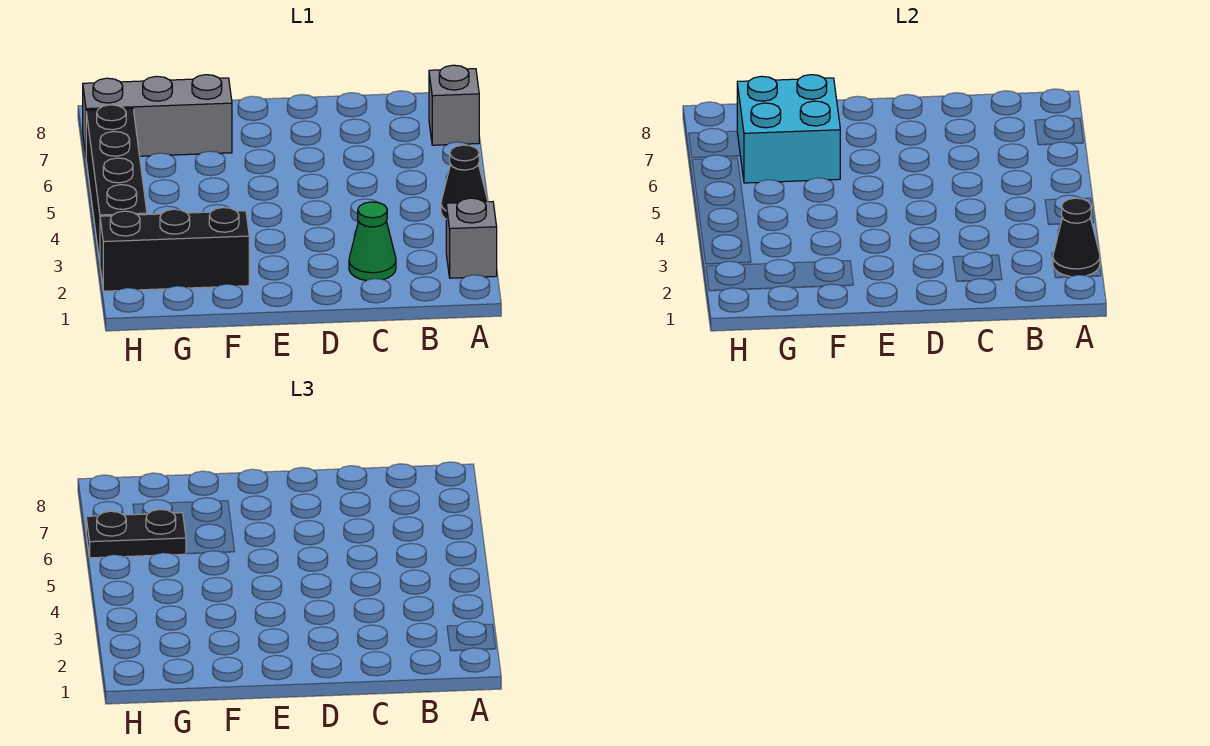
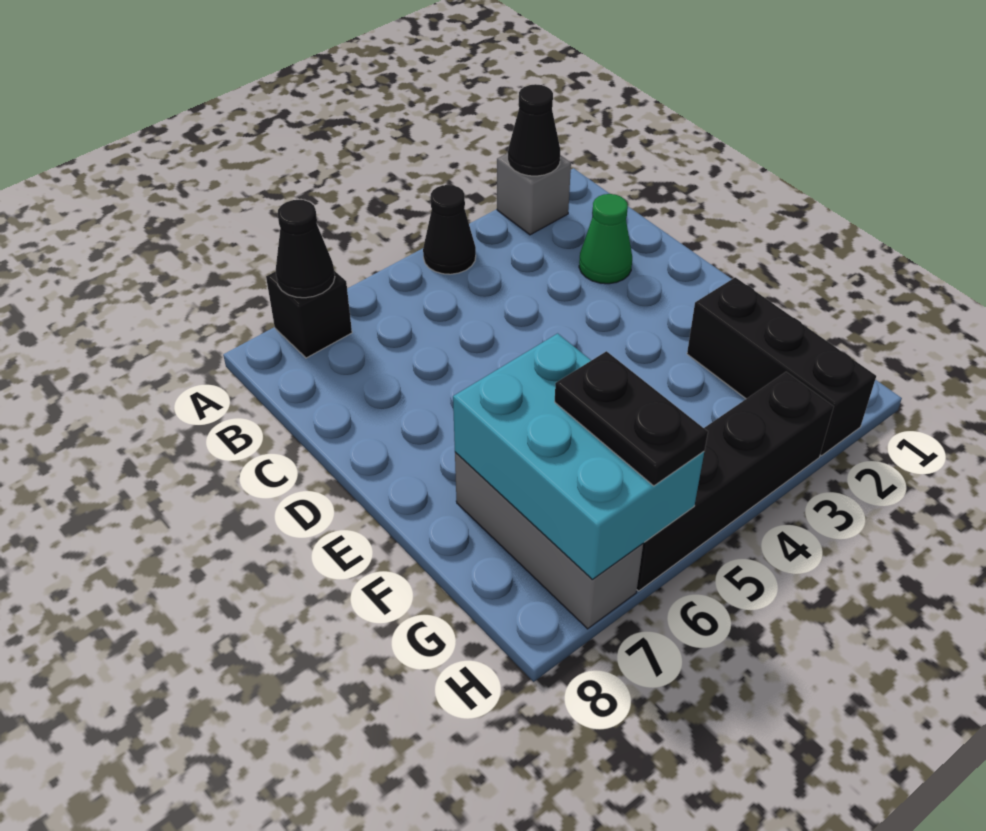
grey brick A7 level 1 -> black brick A7 level 1
none -> black cone A7 level 2
cyan brick F6:G7 level 2 -> cyan brick F6:H7 level 2

